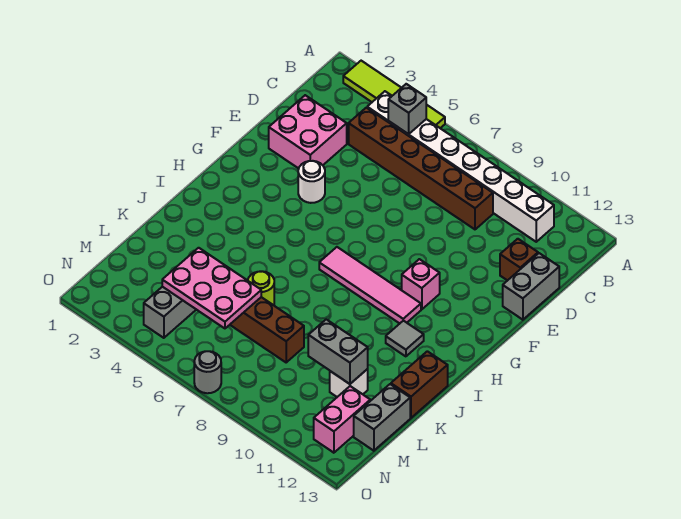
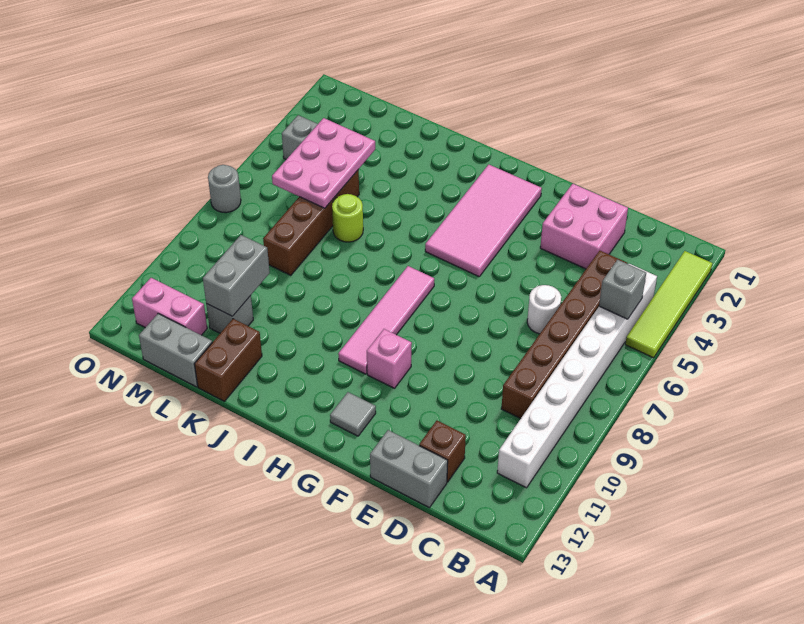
white round brick F4 level 1 -> white round brick D6 level 1
none -> pink tile G2:H5 level 1
grey tile I11 level 1 -> grey tile G12 level 1
brown brick J13:K13 level 1 -> brown brick K12:K13 level 1
white brick L11 level 1 -> grey brick L11 level 1

